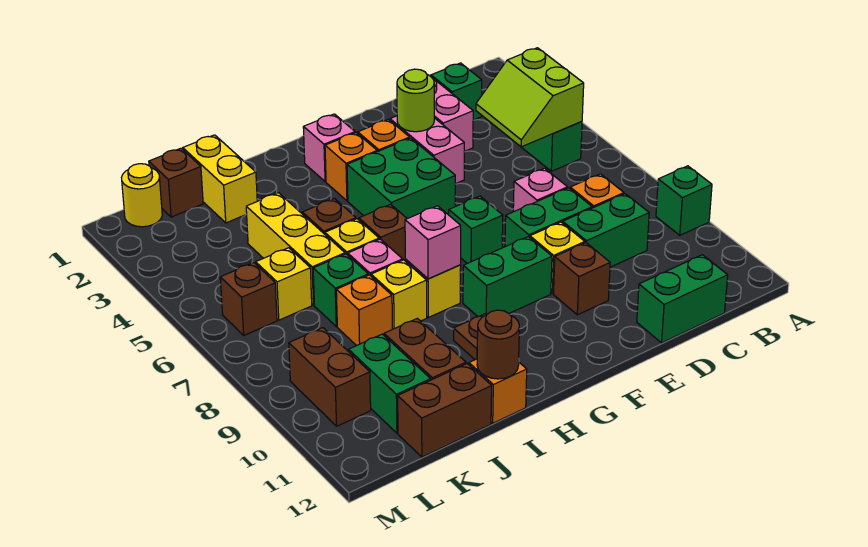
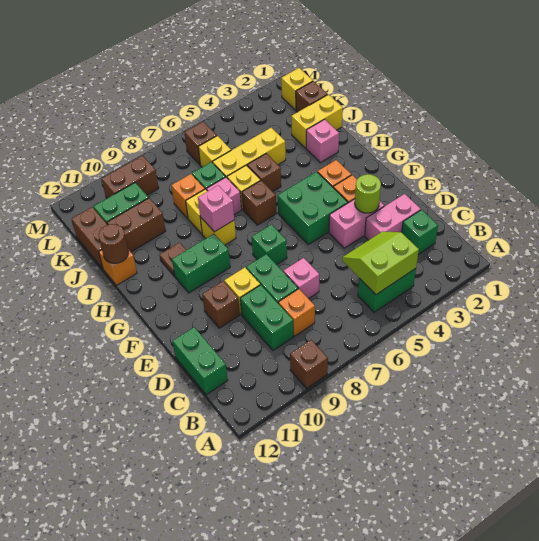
green brick A9 level 1 -> brown brick A9 level 1
green brick F9:G9 level 1 -> green brick G9:G10 level 1
pink brick G2 level 1 -> pink brick I2 level 1
yellow round brick L1 level 1 -> yellow brick L1 level 1

